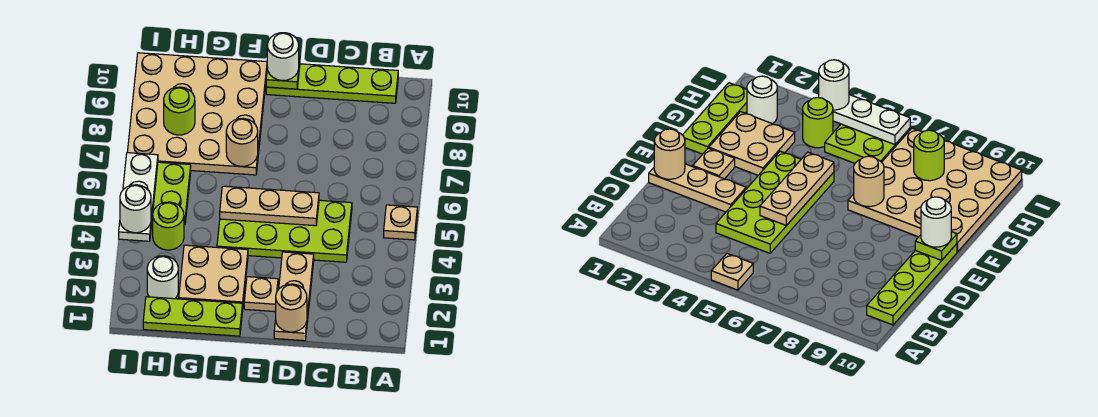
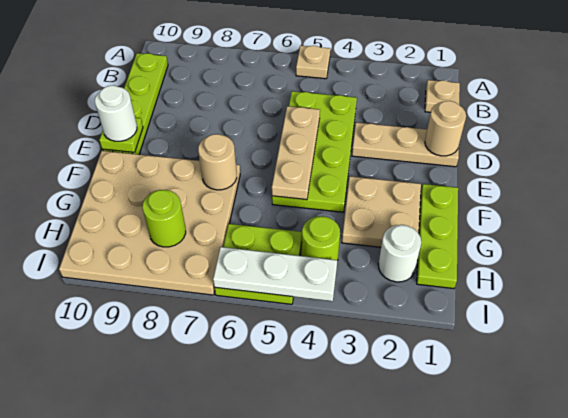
tan plate E2 level 1 -> tan plate B1 level 1
white round brick I4 level 3 -> none

